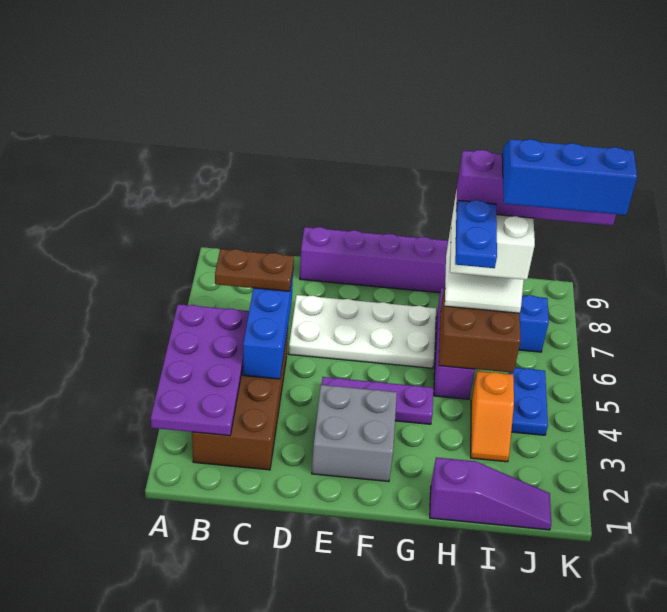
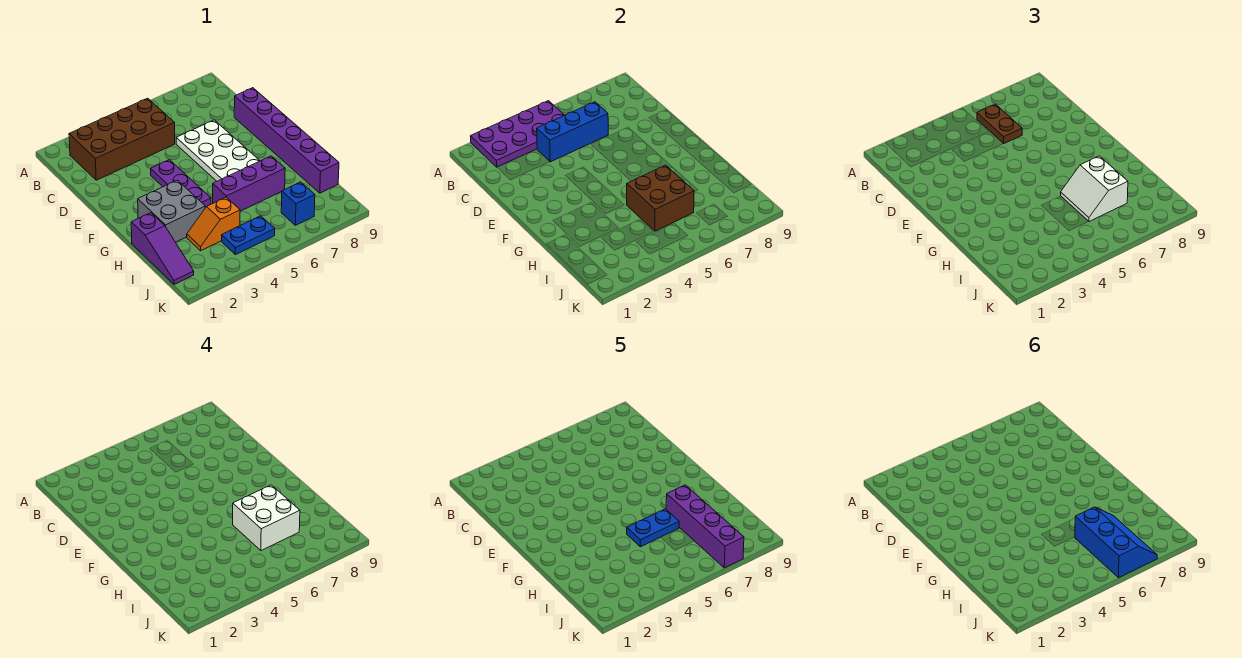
grey brick E2:F3 level 1 -> grey brick G2:H3 level 1

